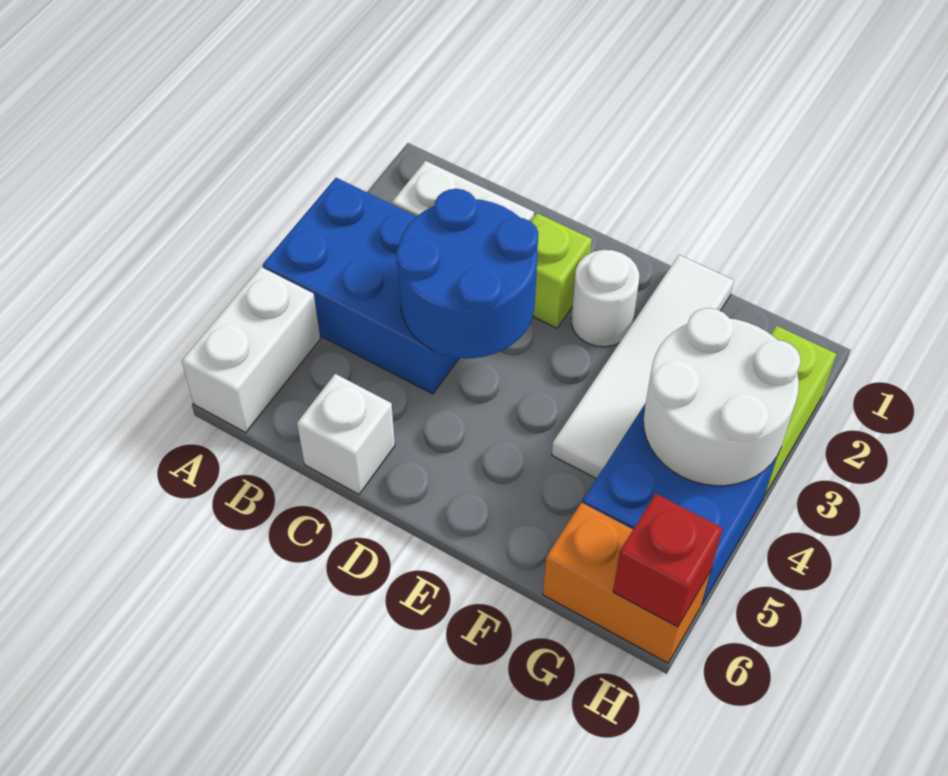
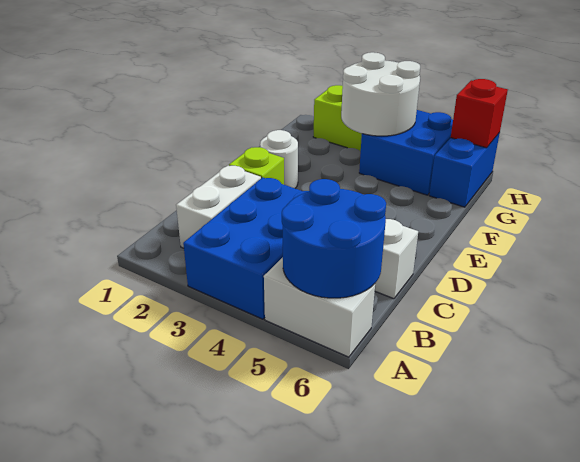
blue round brick C3:D4 level 2 -> blue round brick A5:B6 level 2
white tile F1:F4 level 1 -> none
orange brick G6:H6 level 1 -> blue brick G6:H6 level 1

